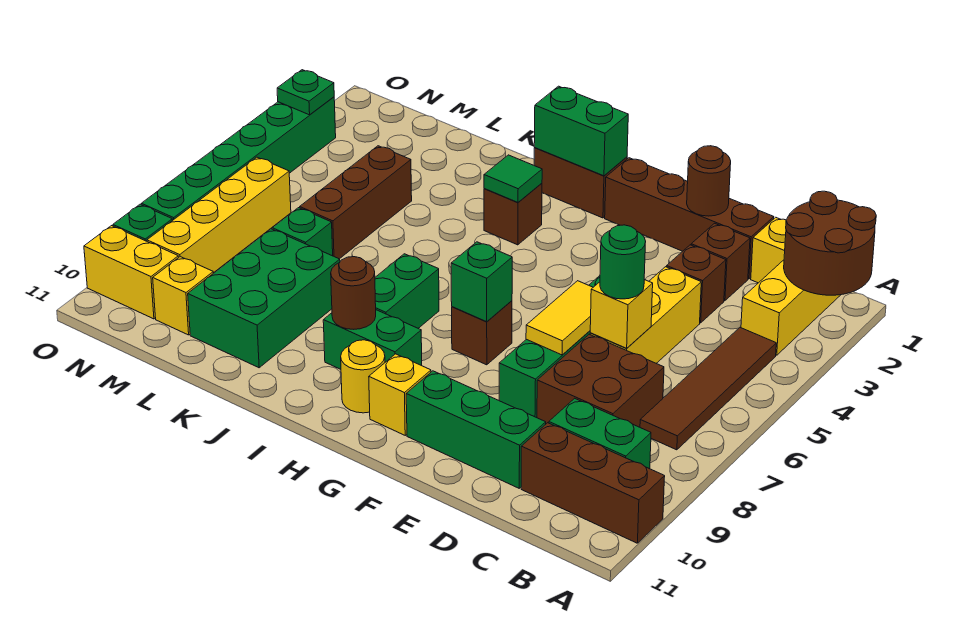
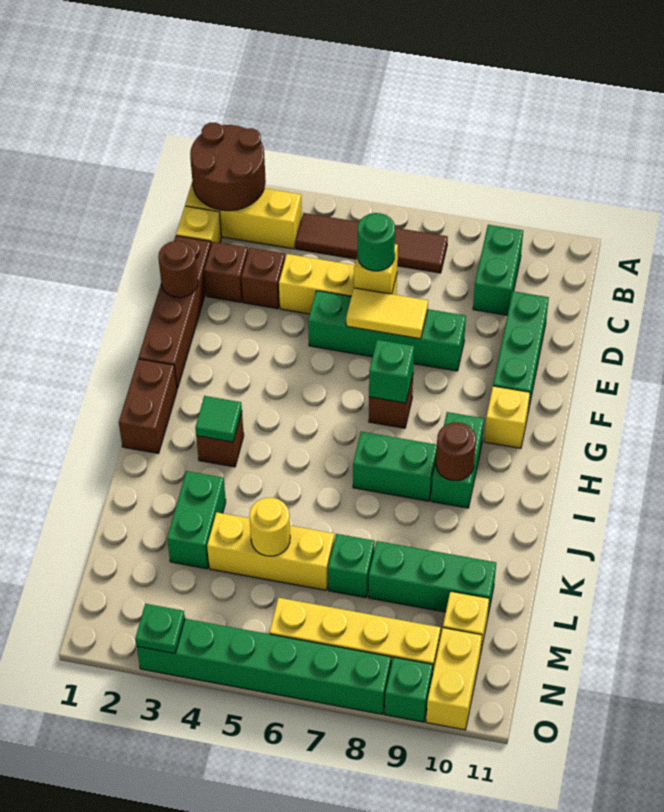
brown brick A10:C10 level 1 -> none
brown brick C7:D8 level 1 -> none
green brick H1:I1 level 2 -> green brick K3:L3 level 1
yellow round brick H10 level 1 -> yellow round brick L5 level 2
green brick K8:L10 level 1 -> green brick L8:L10 level 1
brown brick L4:L6 level 1 -> yellow brick L4:L6 level 1

